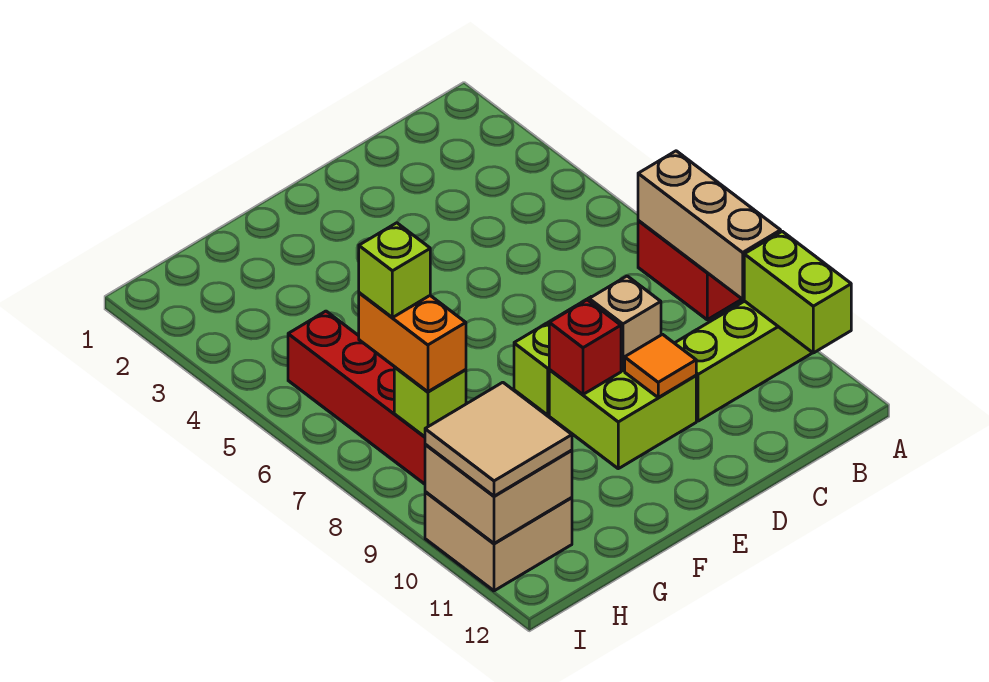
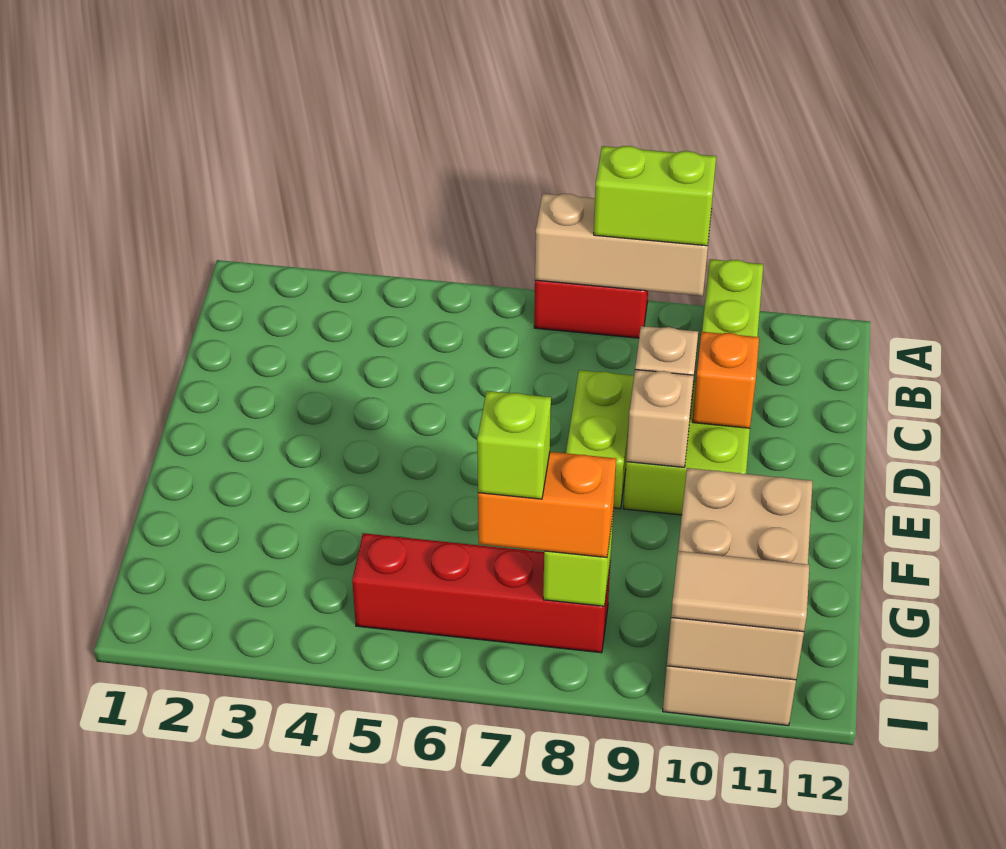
lime brick A10:A11 level 2 -> lime brick A8:A9 level 3
orange tile D10 level 2 -> orange brick D10 level 2
red brick E9 level 2 -> tan brick E9 level 2
tan brick H10:I11 level 2 -> tan brick G10:I11 level 2
tan tile H10:I11 level 3 -> tan tile I10:I11 level 3

